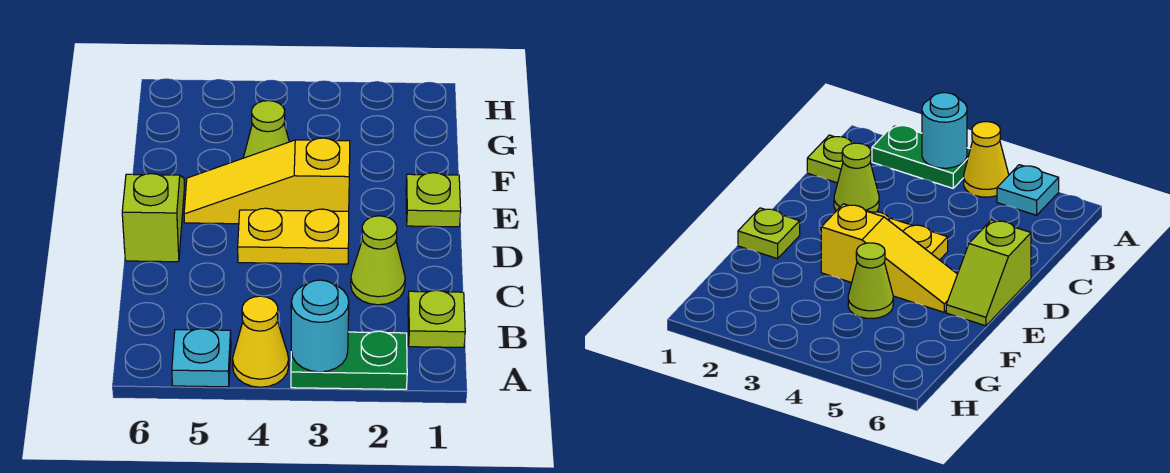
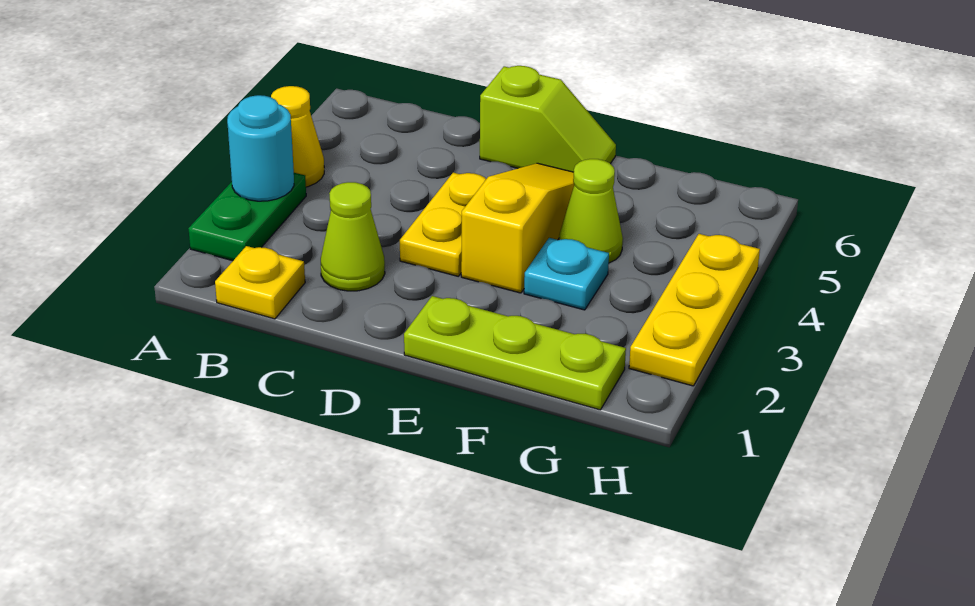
cyan plate A5 level 1 -> cyan plate F3 level 1
lime plate B1 level 1 -> yellow plate B1 level 1
lime plate E1 level 1 -> lime plate E1:G1 level 1
none -> yellow plate H2:H4 level 1

